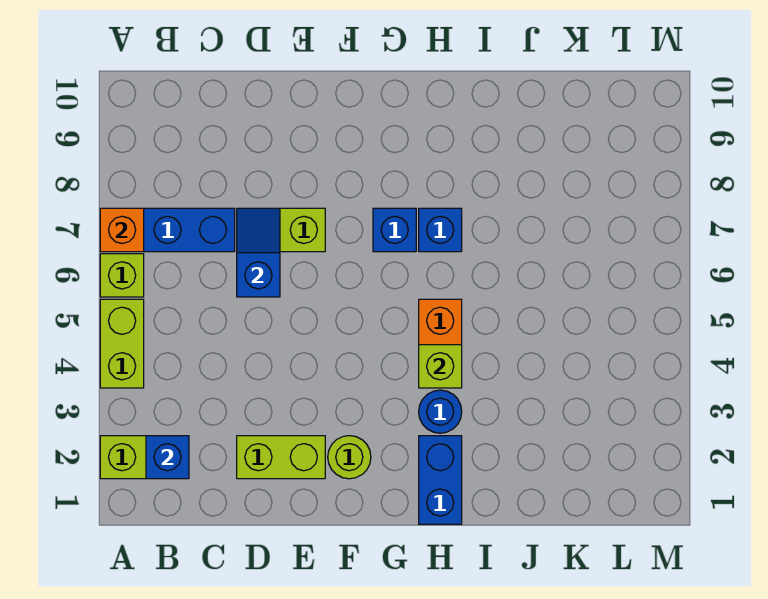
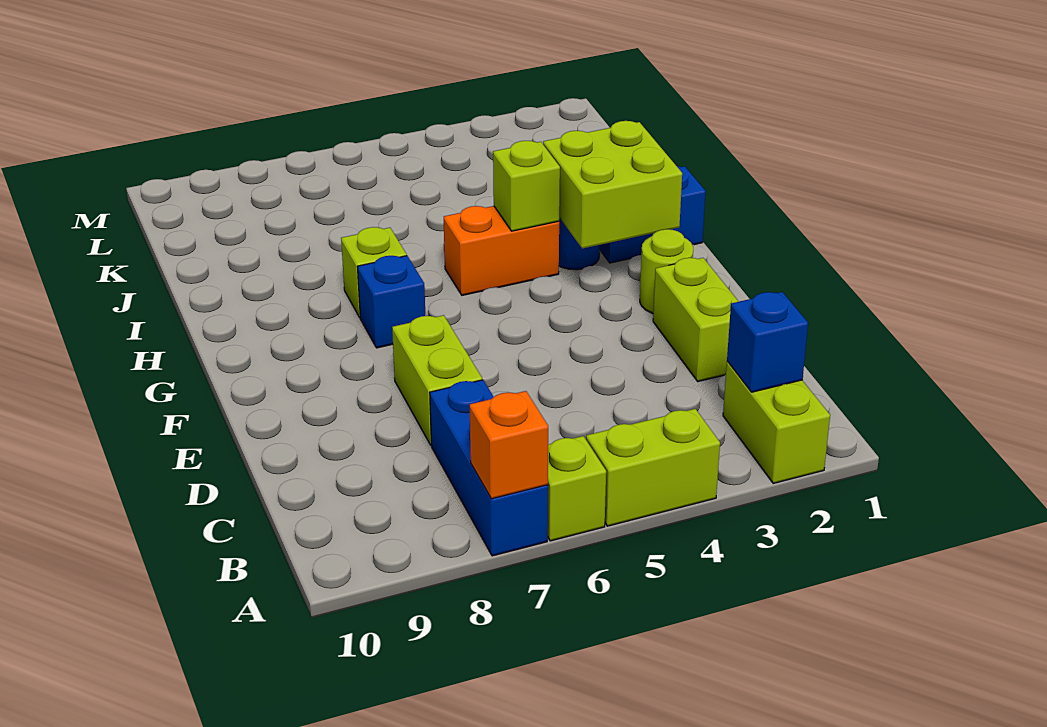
blue slope D6:D7 level 2 top 6 -> none
none -> lime brick G2:H3 level 2
blue brick H7 level 1 -> lime brick H7 level 1

